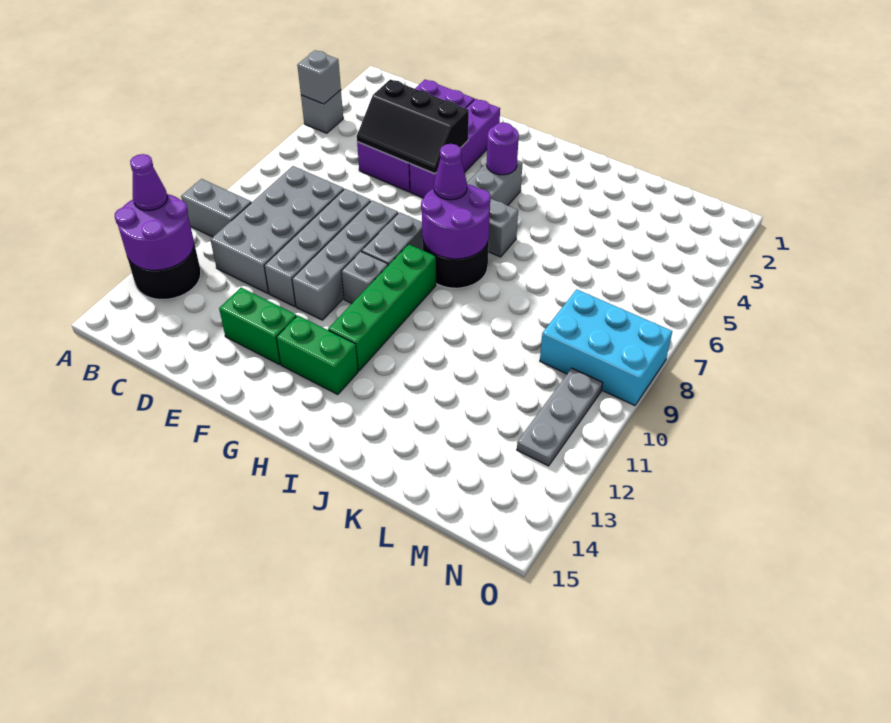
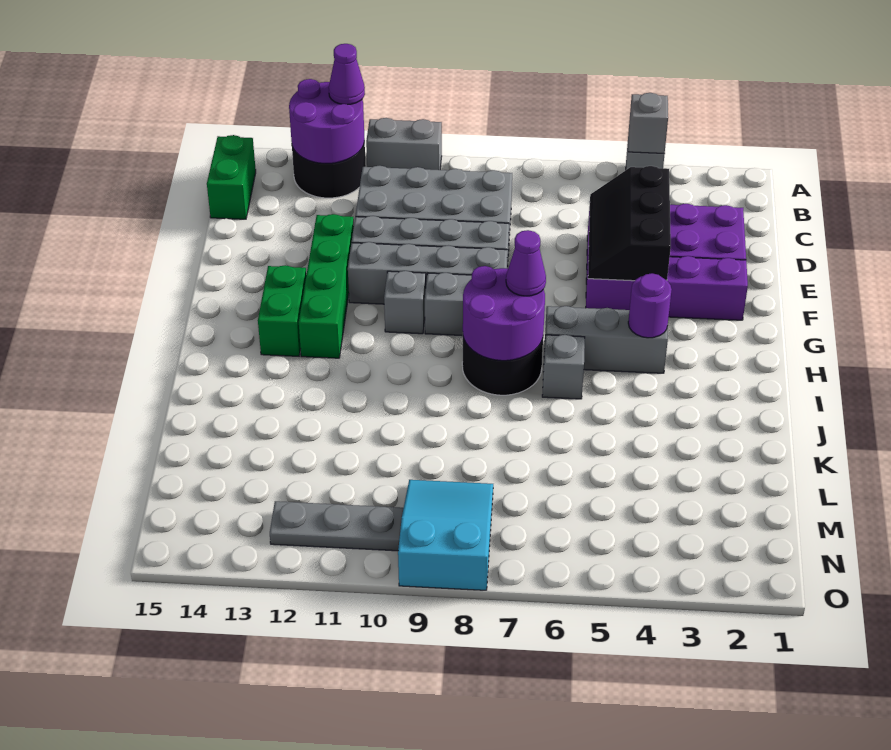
grey brick A10:B10 level 1 -> grey brick A10:A11 level 1
green brick E13:F13 level 1 -> green brick B15:C15 level 1
green brick H9:H12 level 1 -> green brick E12:H12 level 1
cyan brick M8:O9 level 1 -> cyan slope M8:O9 level 1 top O

